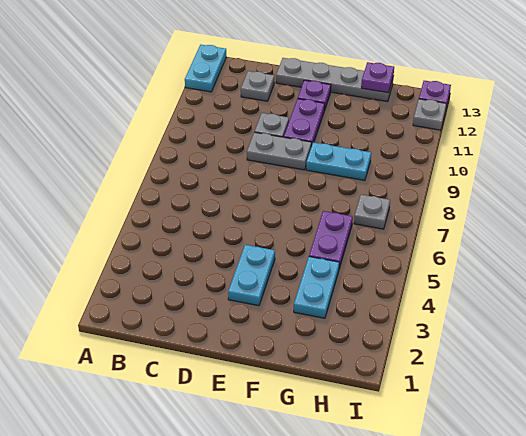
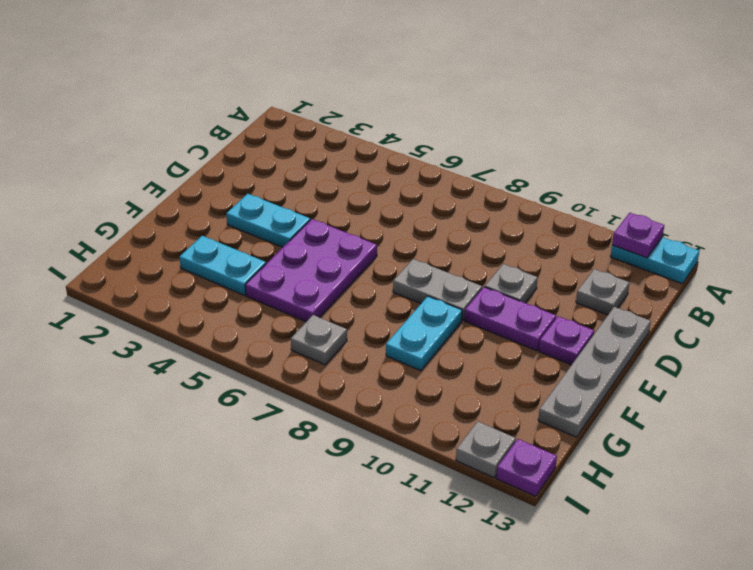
grey plate D9:E9 level 1 -> grey plate E8:E9 level 1
purple plate G5:G6 level 1 -> purple plate E5:G6 level 1
purple plate G13 level 2 -> purple plate A12 level 2

